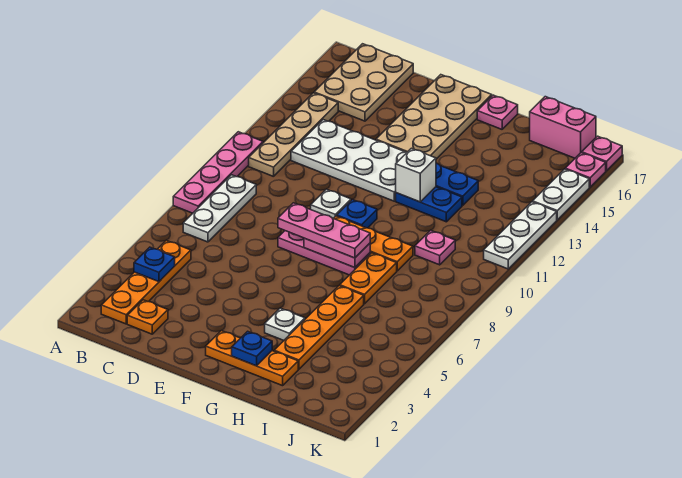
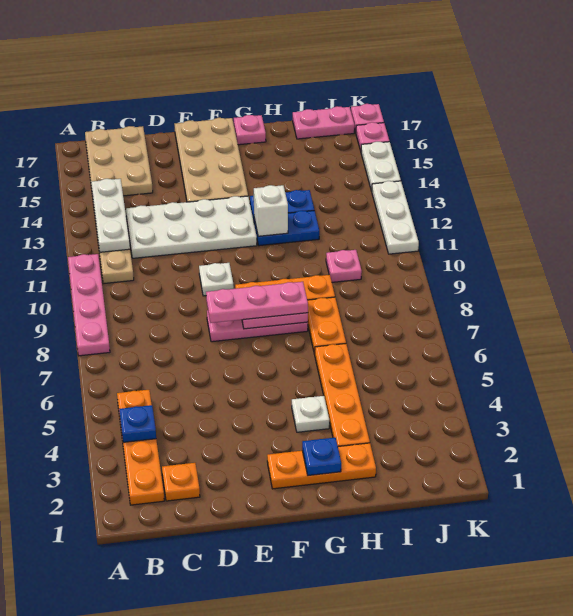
white plate B7:B9 level 1 -> white plate B12:B14 level 2
blue plate F10 level 1 -> none
pink brick I17:J17 level 1 -> pink plate I17:J17 level 1

